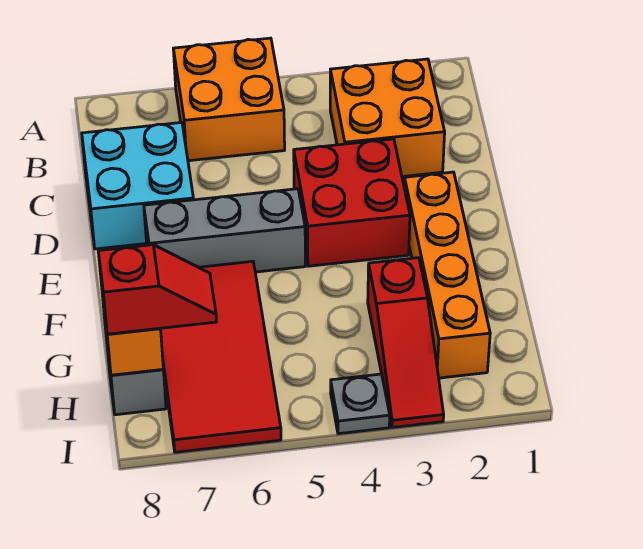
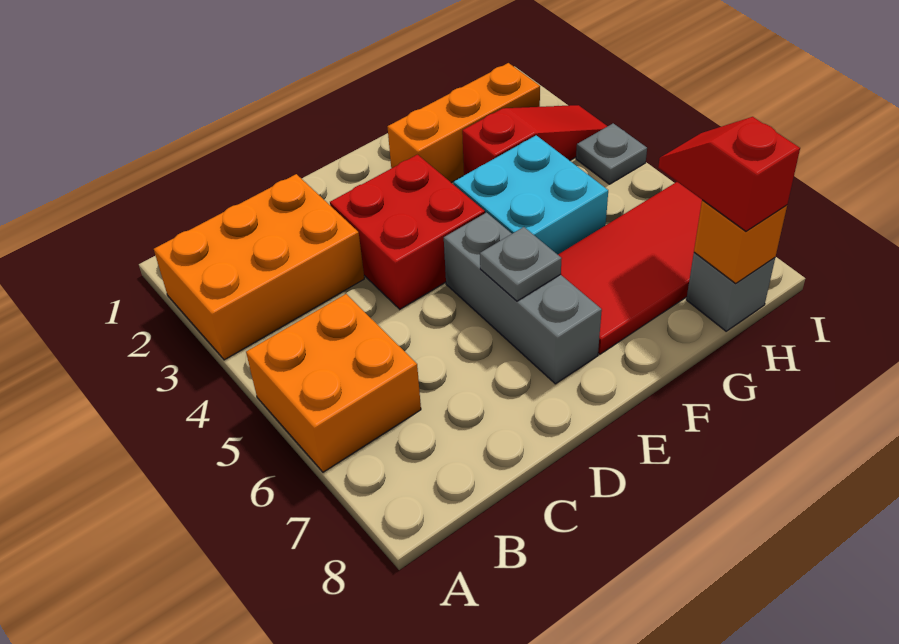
orange brick B2:C3 level 1 -> orange brick A2:C3 level 1
cyan brick C7:D8 level 1 -> cyan brick F4:G5 level 1
orange brick E2:H2 level 1 -> orange brick F2:H2 level 1
none -> grey plate E6 level 2

